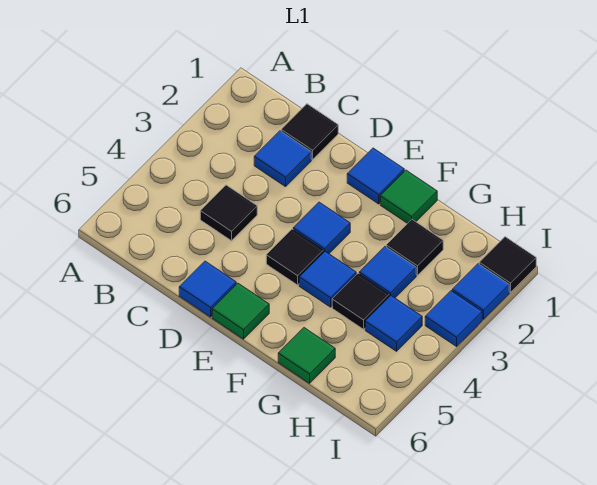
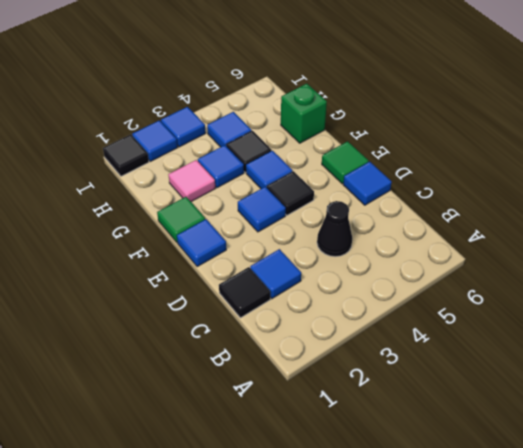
black tile C4 level 1 -> black cone C4 level 1
black tile G2 level 1 -> pink tile G2 level 1
green tile G6 level 1 -> green brick G6 level 1

